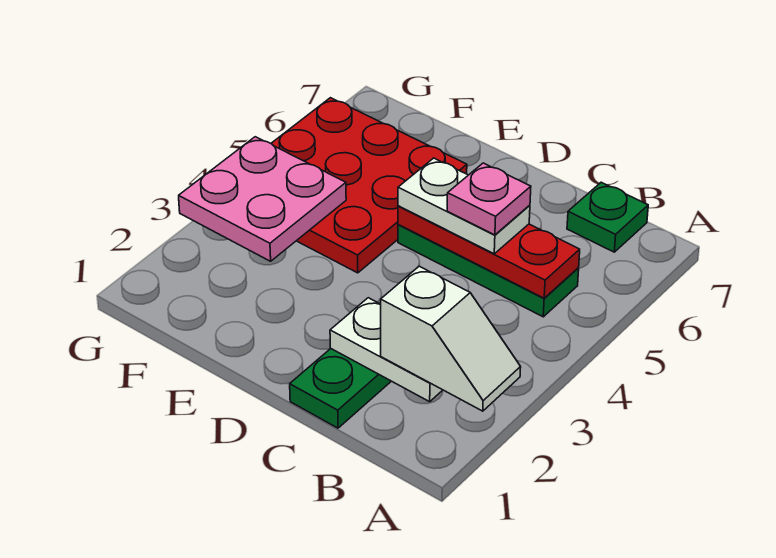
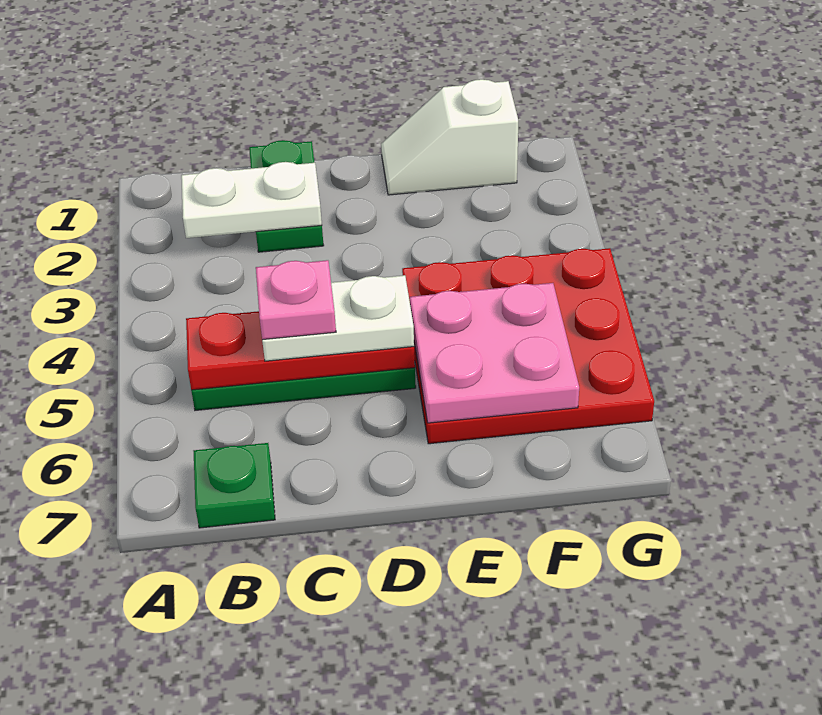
white slope A2:B2 level 3 top B -> white slope E1:F1 level 1 top F
pink plate F3:G4 level 2 -> pink plate E5:F6 level 2

